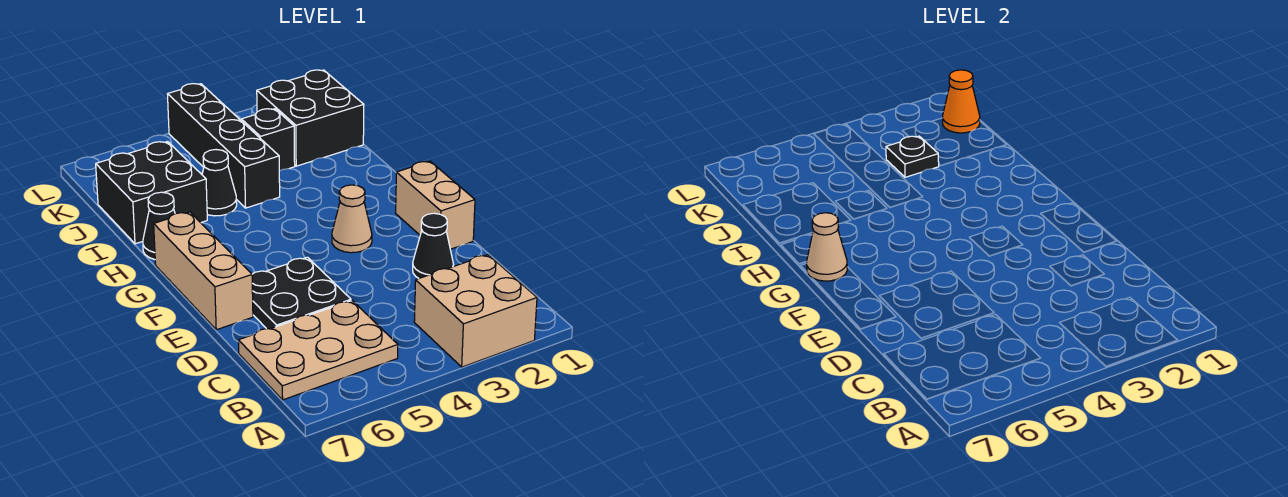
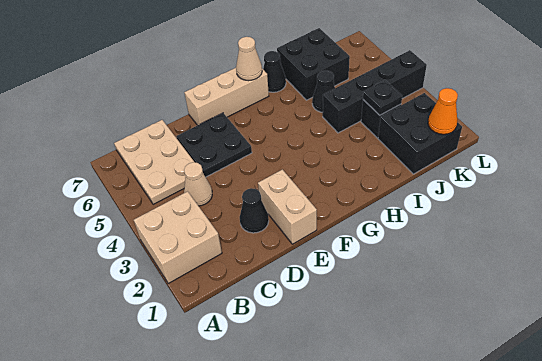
tan brick E1:F1 level 1 -> tan brick E1:E2 level 1
tan cone F3 level 1 -> tan cone C4 level 1

